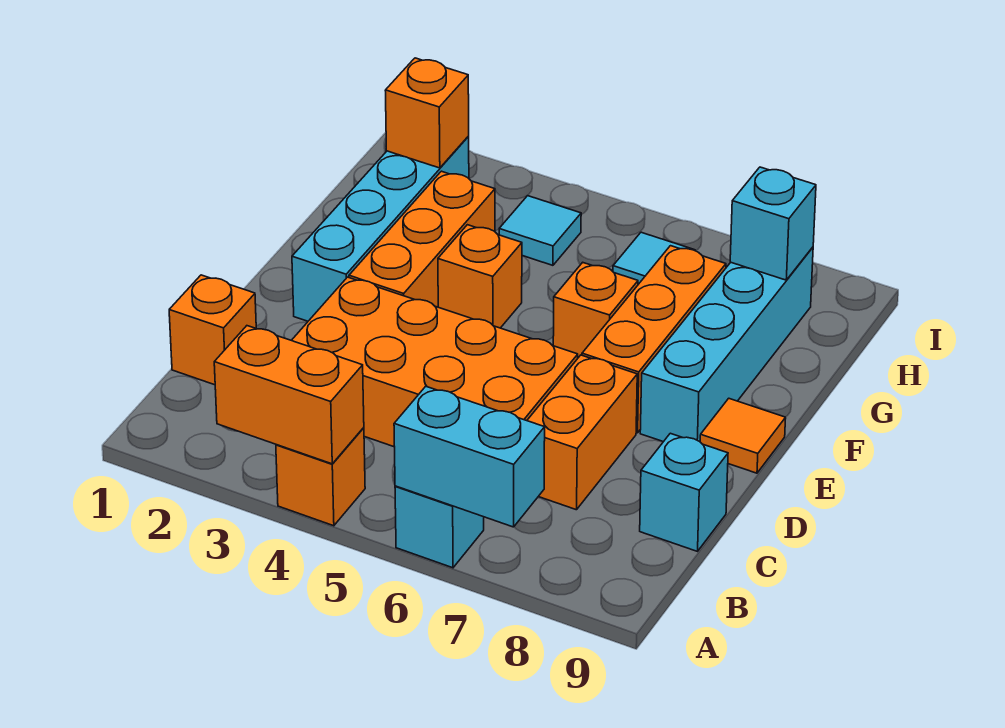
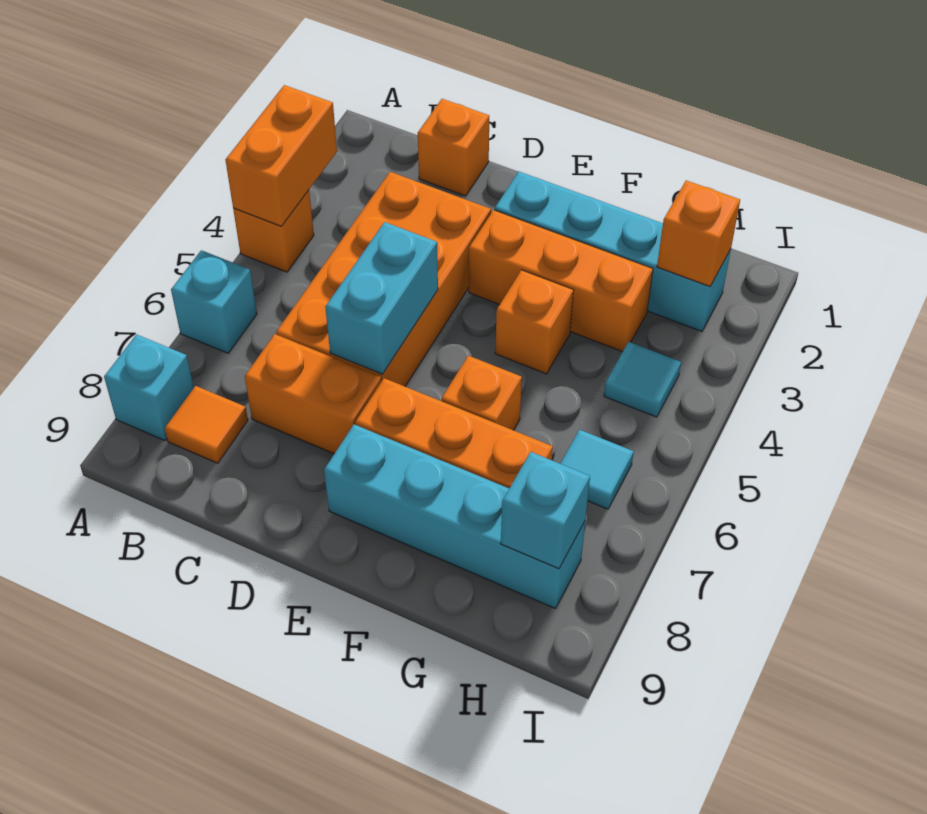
cyan brick A6:A7 level 2 -> cyan brick D5:D6 level 2
cyan brick C9 level 1 -> cyan brick A8 level 1
orange tile E9 level 1 -> orange tile B8 level 1

